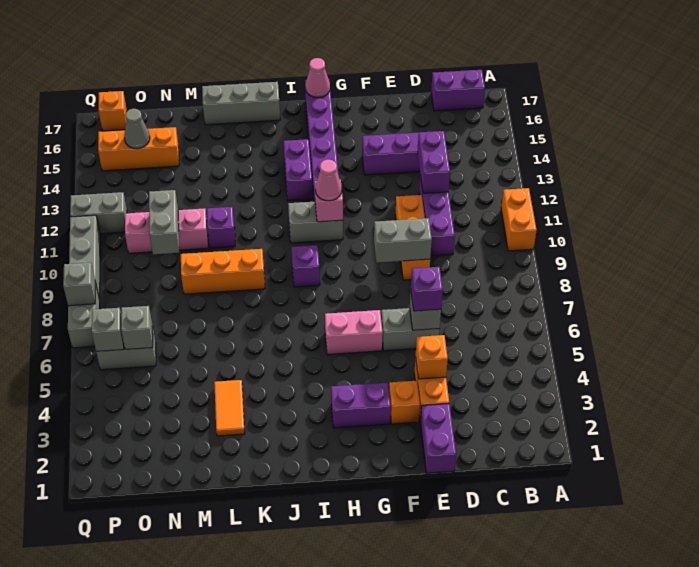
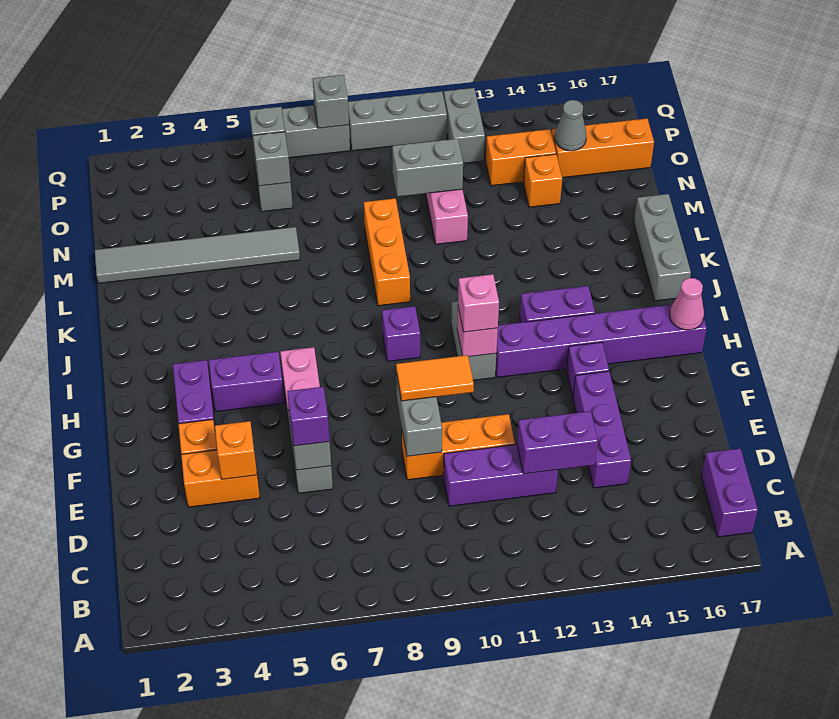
orange brick A10:A11 level 1 -> orange brick O13:O14 level 1
purple brick E1:E2 level 1 -> purple brick H4:H5 level 1
pink cone H11 level 3 -> pink brick H11 level 3
orange tile L3:L4 level 1 -> orange tile F9:F10 level 3
purple brick L11 level 1 -> purple brick G14 level 1
none -> grey tile M1:M6 level 1
orange brick N15:P15 level 1 -> orange brick O15:O17 level 1
orange brick P17 level 1 -> orange brick N14 level 1

